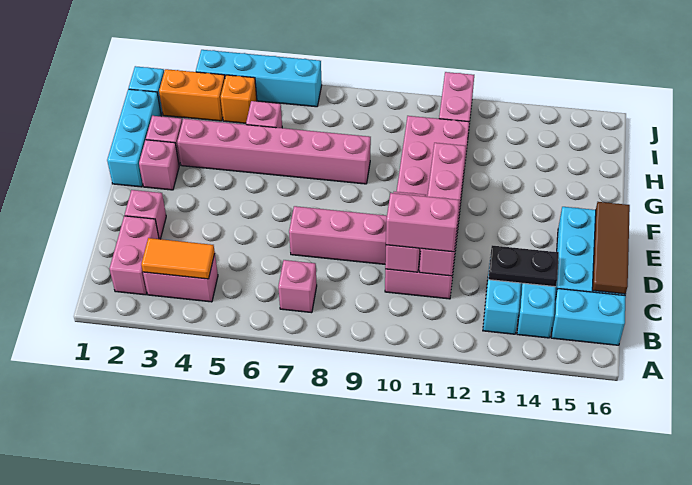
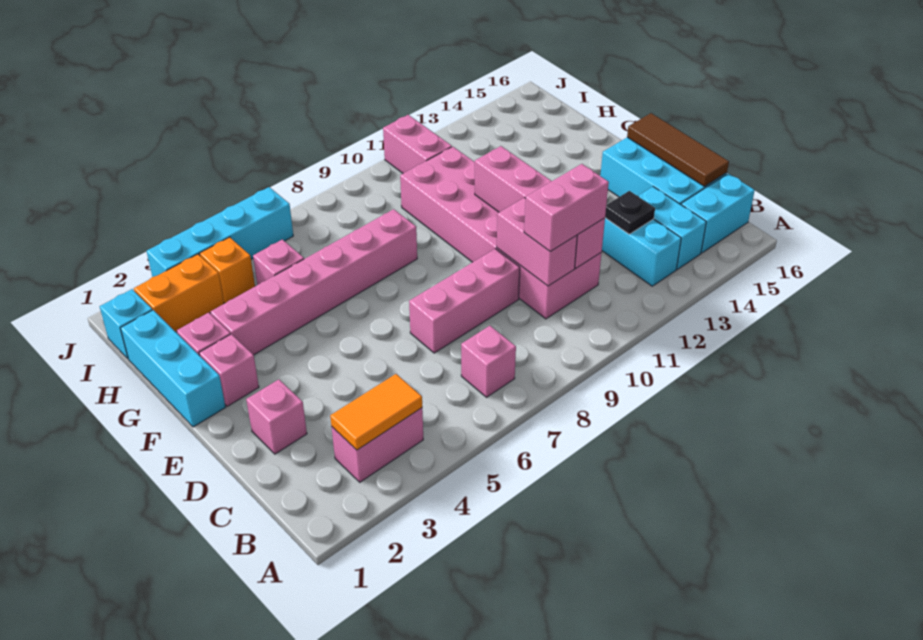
pink brick B2:C2 level 1 -> none
black plate C13:C14 level 2 -> black plate C13 level 2

